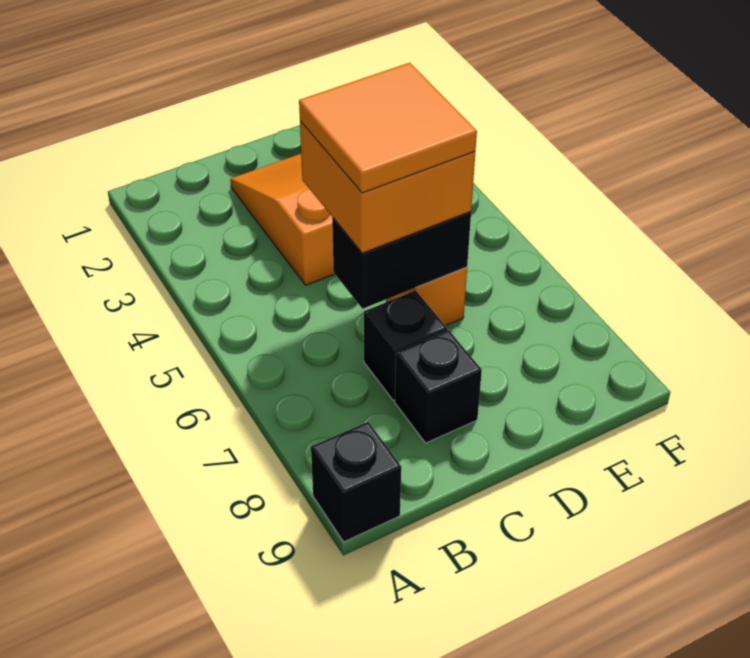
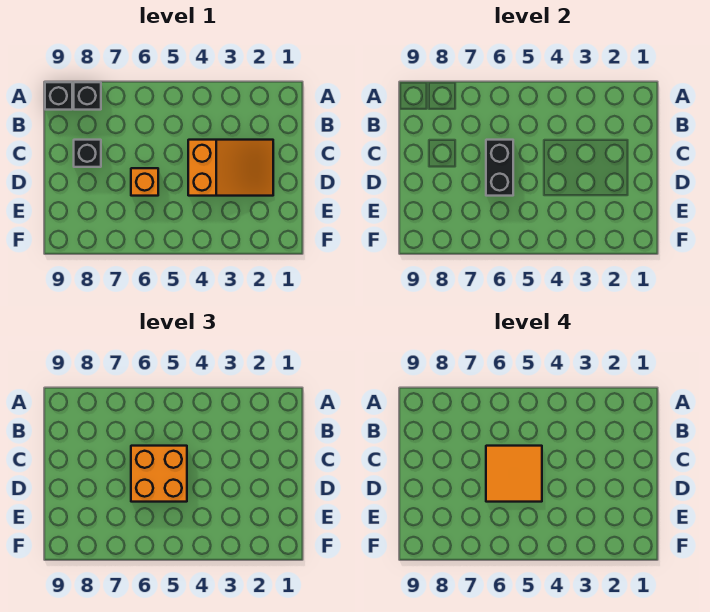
black brick C7 level 1 -> black brick A8 level 1

